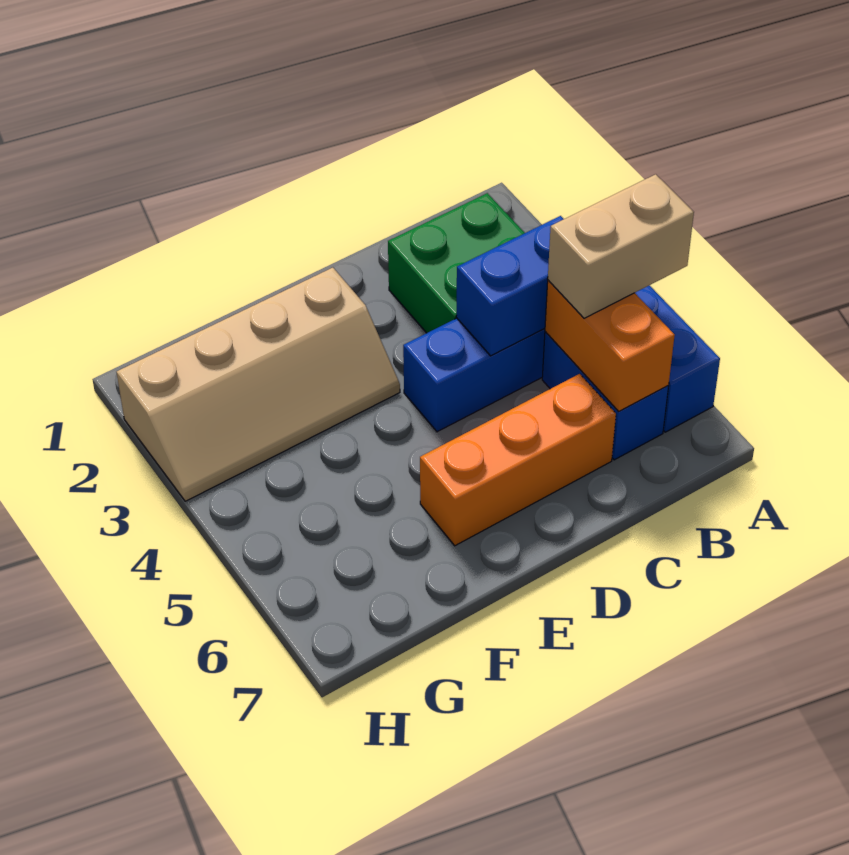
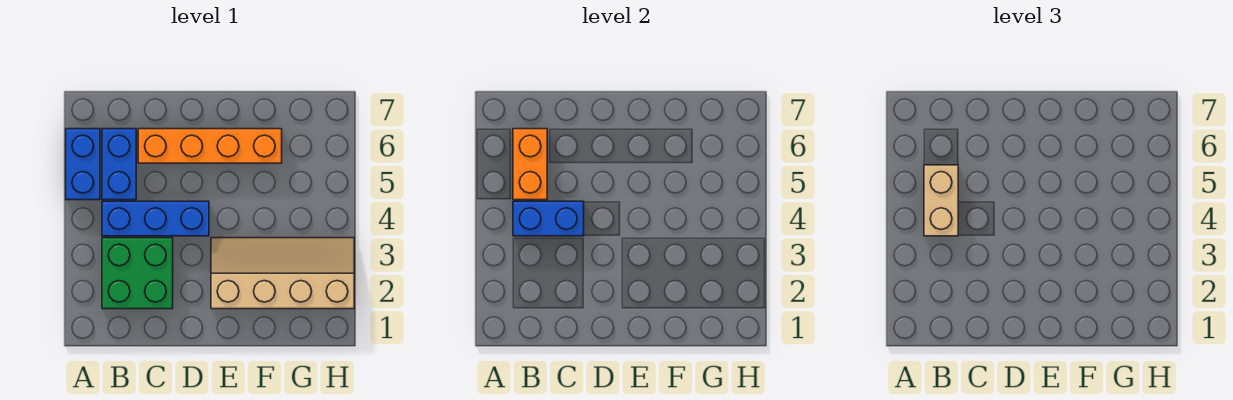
tan brick A5:B5 level 3 -> tan brick B4:B5 level 3
orange brick C6:E6 level 1 -> orange brick C6:F6 level 1

